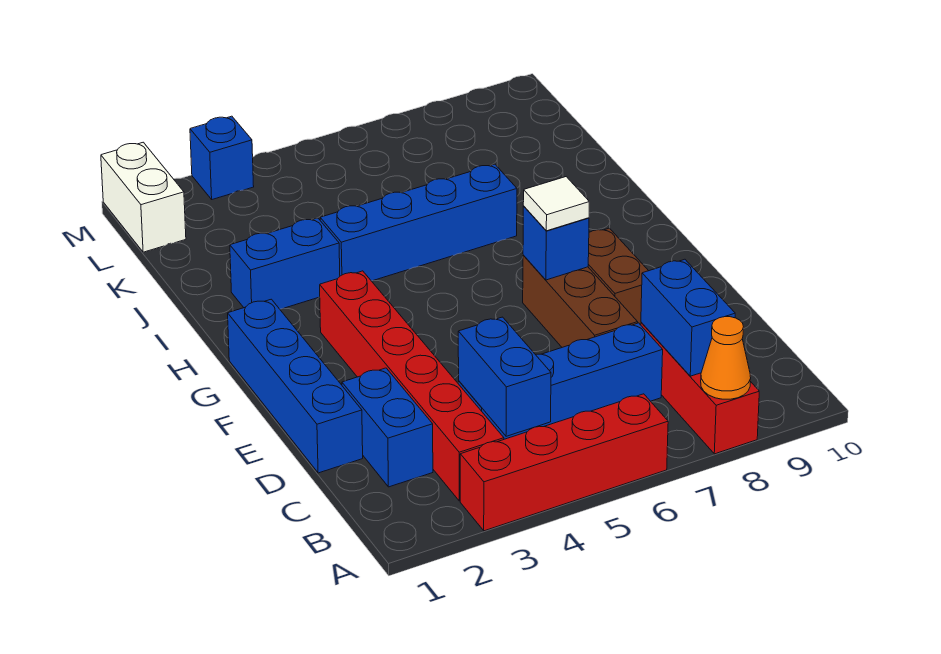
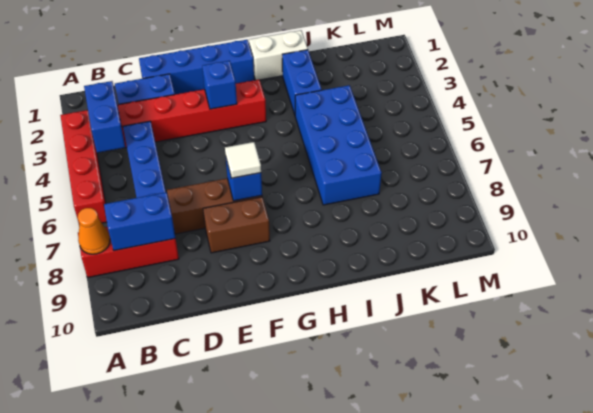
blue brick B4:C4 level 2 -> blue brick B3:B4 level 2
blue brick I4:I7 level 1 -> blue brick I4:J7 level 1
white brick L1:M1 level 1 -> white brick H1:I1 level 1
blue brick M3 level 1 -> blue brick F3 level 2

